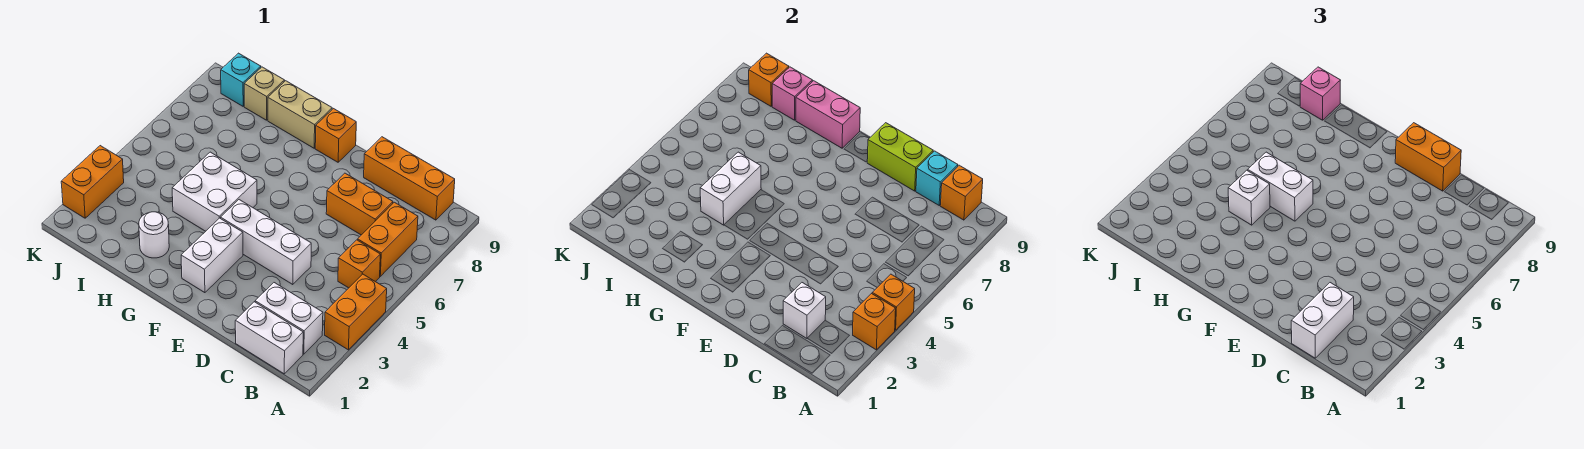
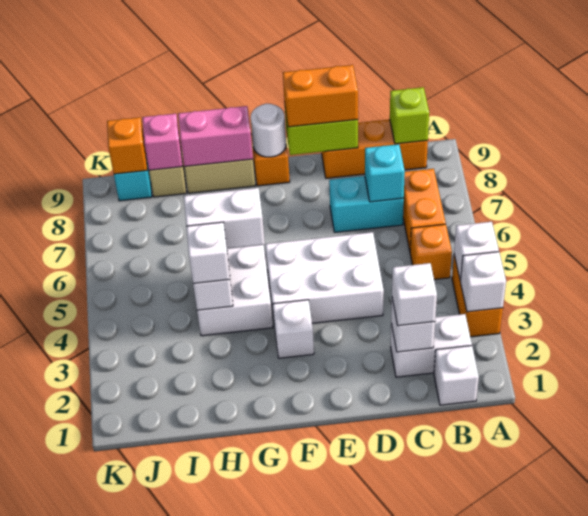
orange brick A3 level 2 -> white brick A3 level 2
orange brick A4 level 2 -> white brick A4 level 2
white brick B1:C1 level 1 -> white brick B1 level 1
orange brick B9 level 2 -> lime brick B9 level 2
white brick C1:C2 level 3 -> white brick C2 level 3
orange brick C7:D7 level 1 -> cyan brick C7:D7 level 1
cyan brick C9 level 2 -> cyan brick C7 level 2
white brick D4:F4 level 1 -> white brick D4:F5 level 1
white brick F2:F3 level 1 -> white brick F3 level 1
white round brick H2 level 1 -> white round brick F9 level 2
pink brick I9 level 3 -> none
orange brick K2:K3 level 1 -> none

